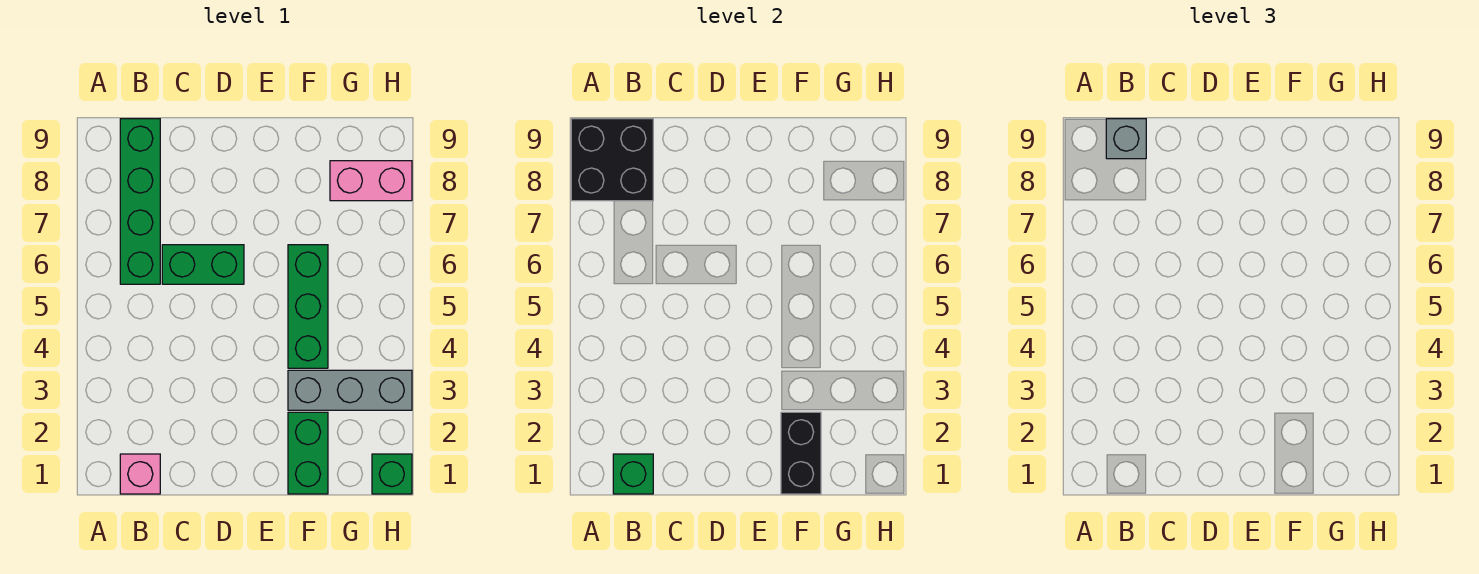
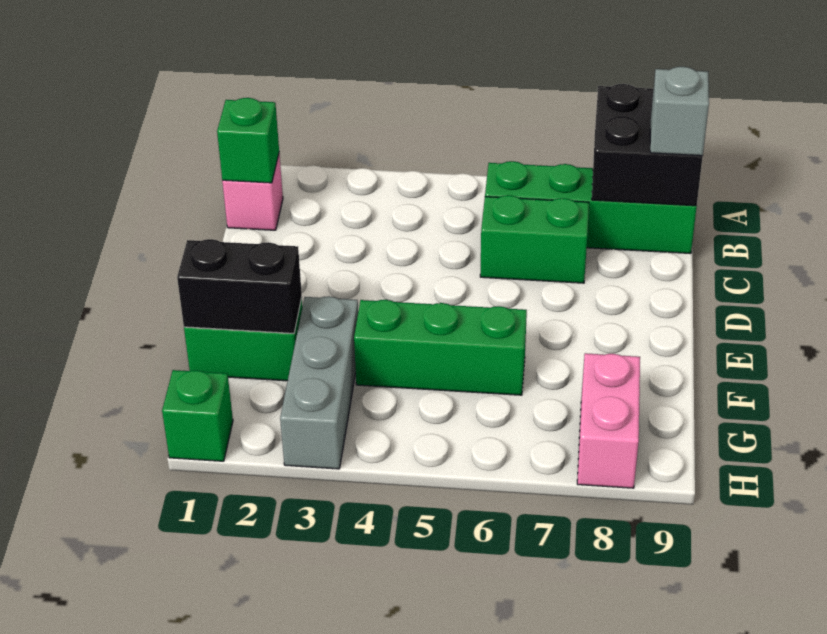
green brick C6:D6 level 1 -> green brick C6:C7 level 1

